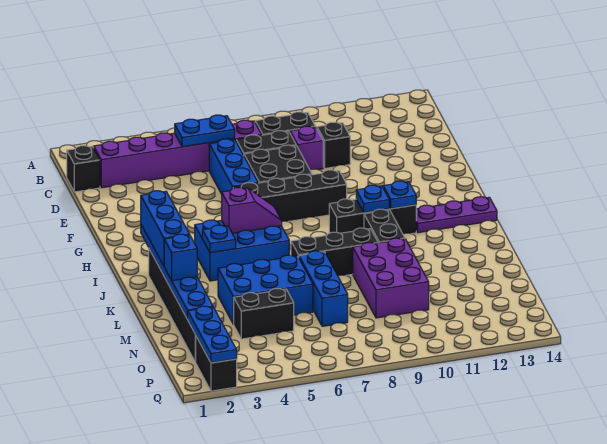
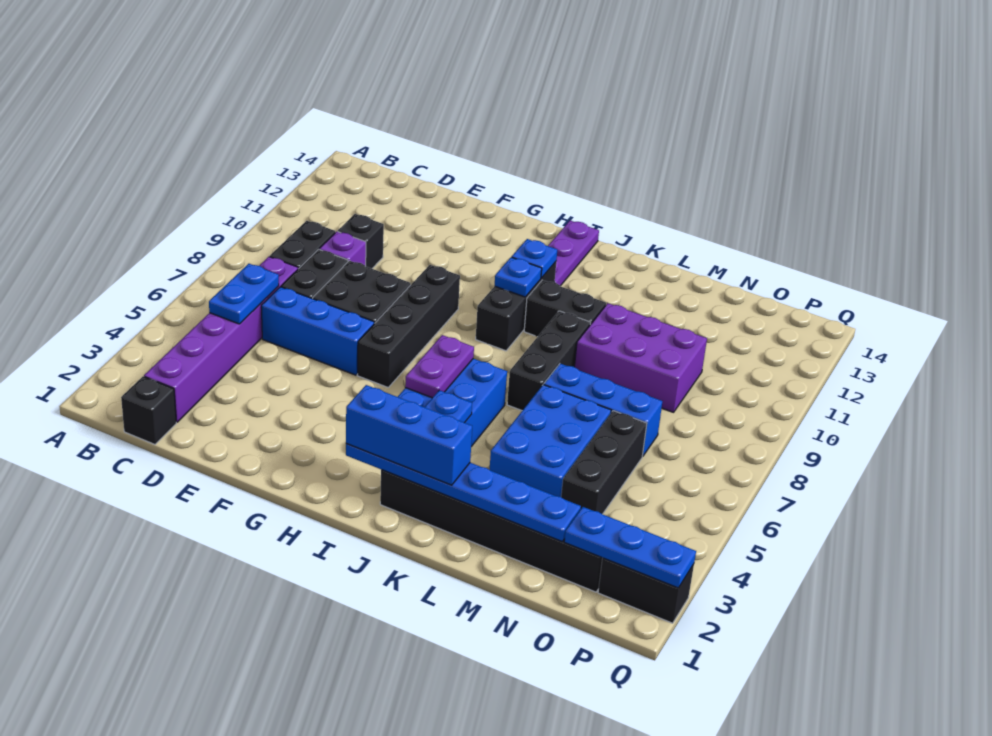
purple slope I5:I6 level 2 top 5 -> purple plate I5:I6 level 2
blue brick L2 level 3 -> none
black brick N4:N5 level 1 -> black brick N4:N6 level 1

